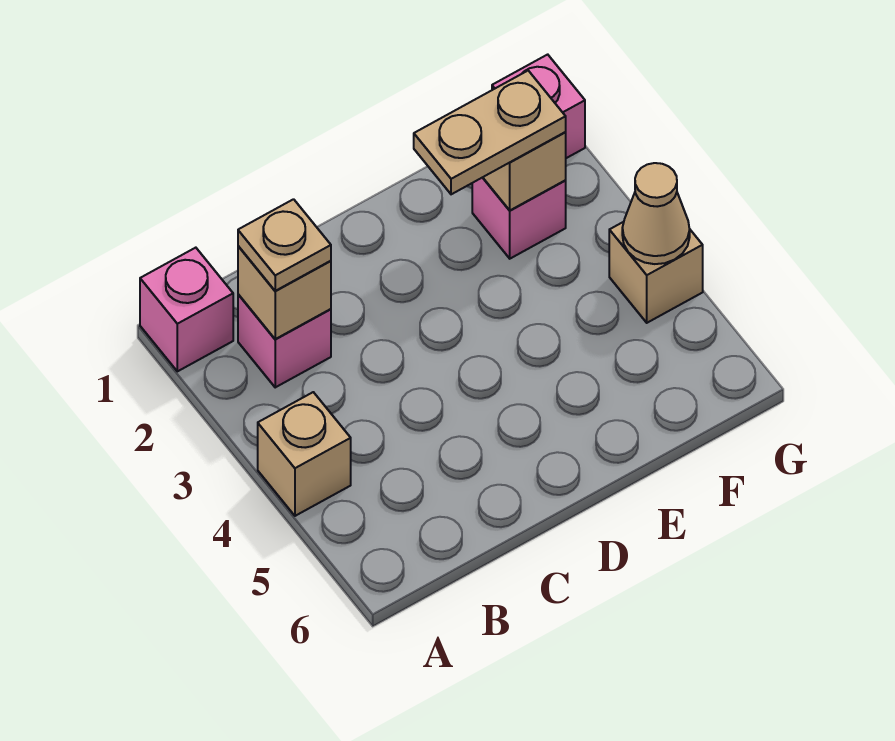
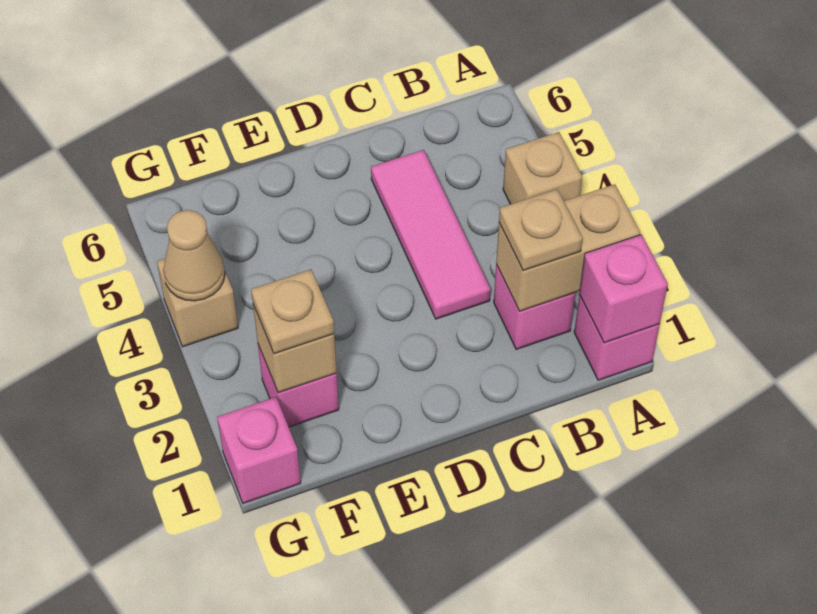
none -> pink brick A1 level 2
tan brick B2 level 2 -> tan brick A2:B2 level 2
none -> pink tile C3:C5 level 1
tan plate E2:F2 level 3 -> tan plate F2 level 3

